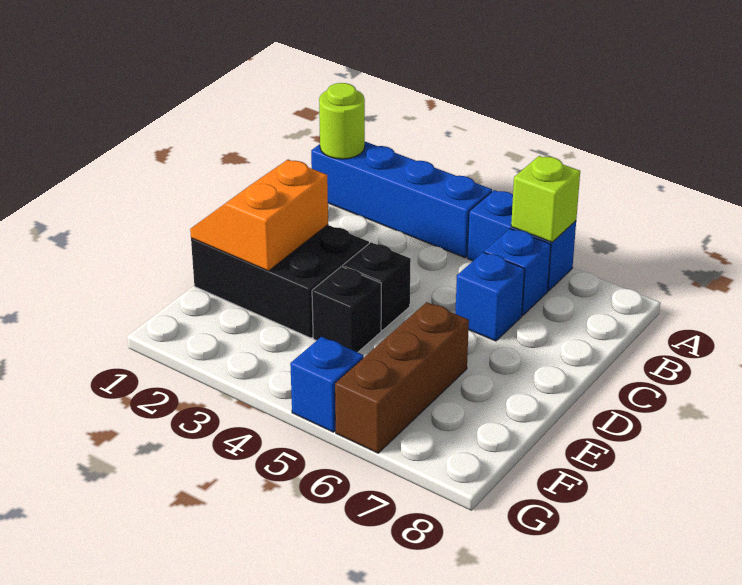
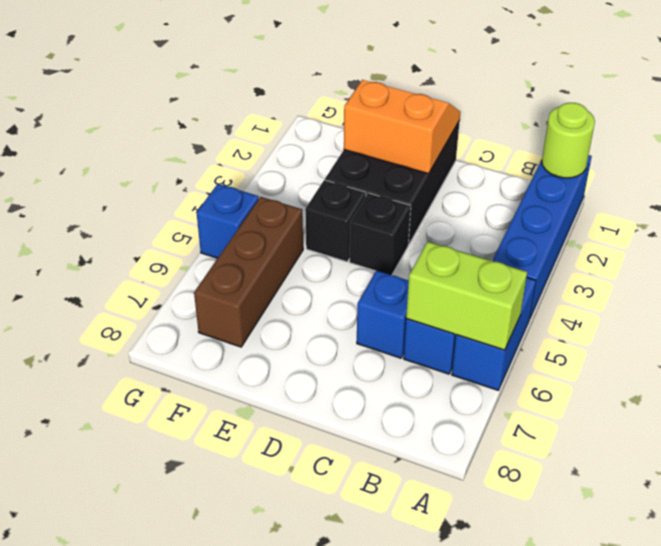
lime brick A6 level 2 -> lime brick A6:B6 level 2
brown brick E6:G6 level 1 -> brown brick F5:F7 level 1

